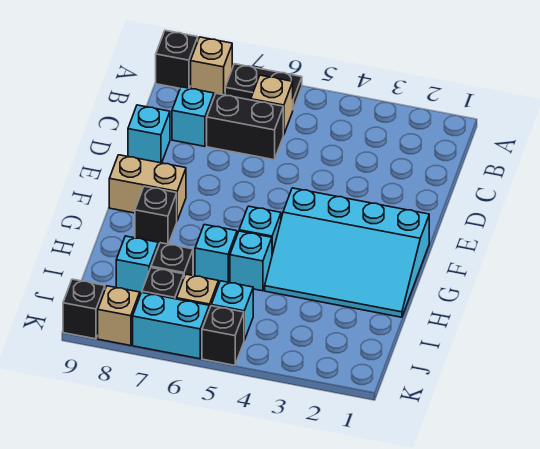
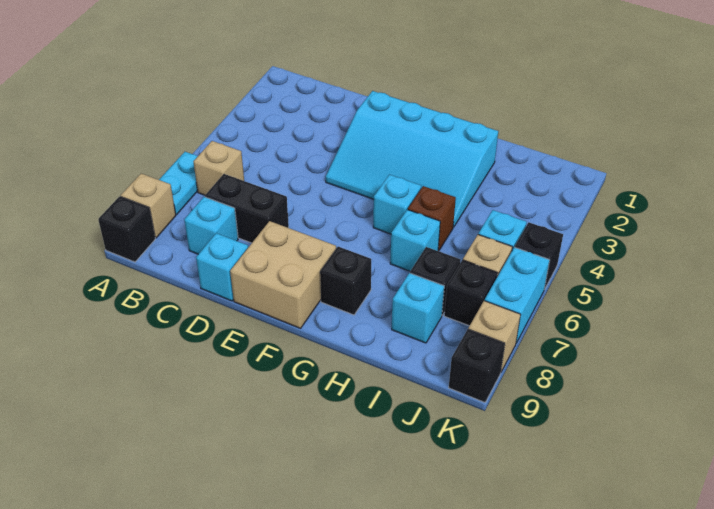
black plate A6:A7 level 1 -> cyan plate A6:A7 level 1
black brick C6:C7 level 1 -> black brick C7:D7 level 1
cyan slope F1:H4 level 1 top F -> cyan slope E2:H4 level 1 top 2
tan brick F8:F9 level 1 -> tan brick E8:F9 level 1
cyan brick H5 level 1 -> brown brick H5 level 1

